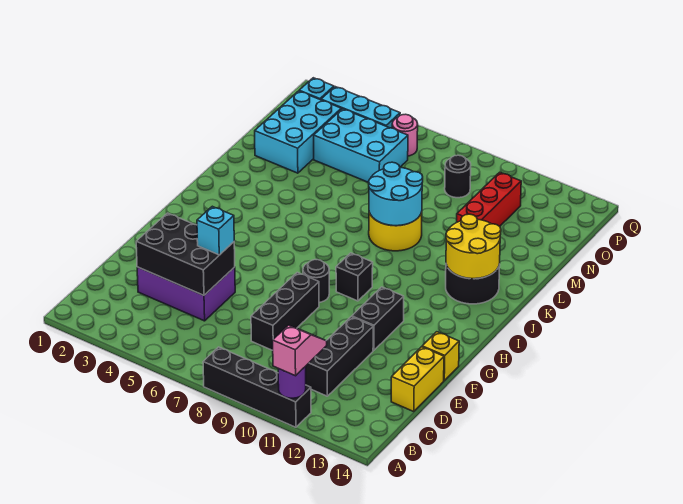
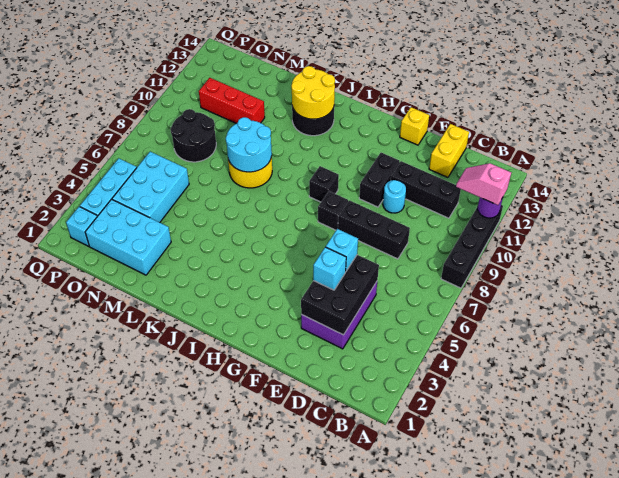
yellow brick D14:E14 level 1 -> yellow brick D13:D14 level 1
none -> cyan brick E4 level 3
none -> cyan round brick E10 level 1
black brick F11:G11 level 1 -> black brick F10:F11 level 1
black round brick G8 level 1 -> black brick G8 level 1
black round brick O9 level 1 -> black round brick N8:O9 level 1
pink round brick P6 level 1 -> none

